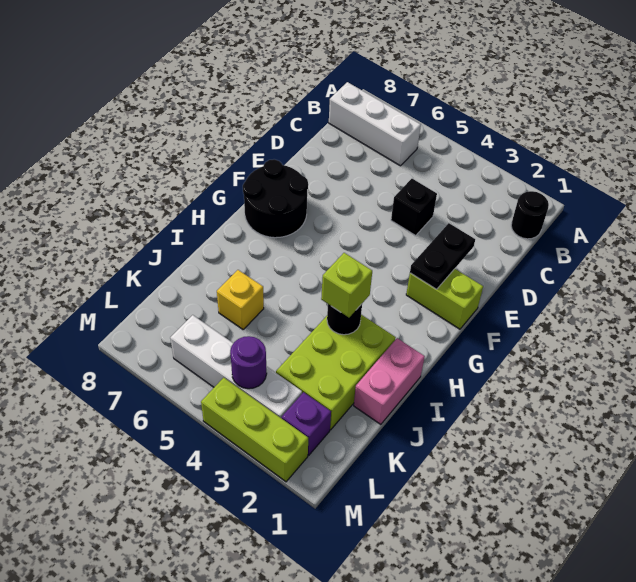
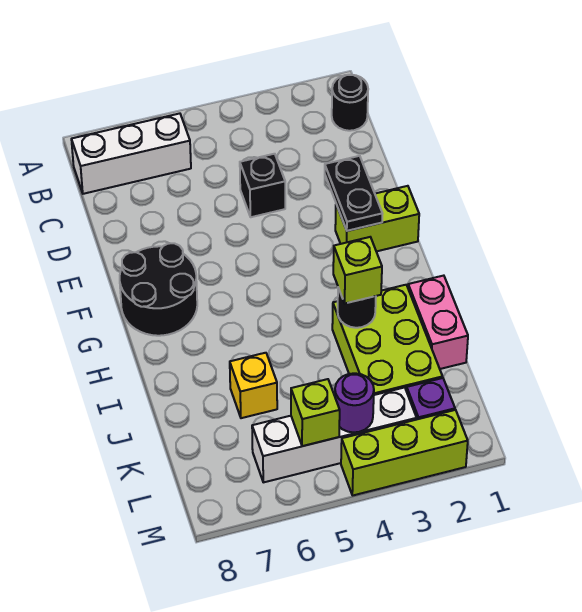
none -> lime brick L5 level 2

